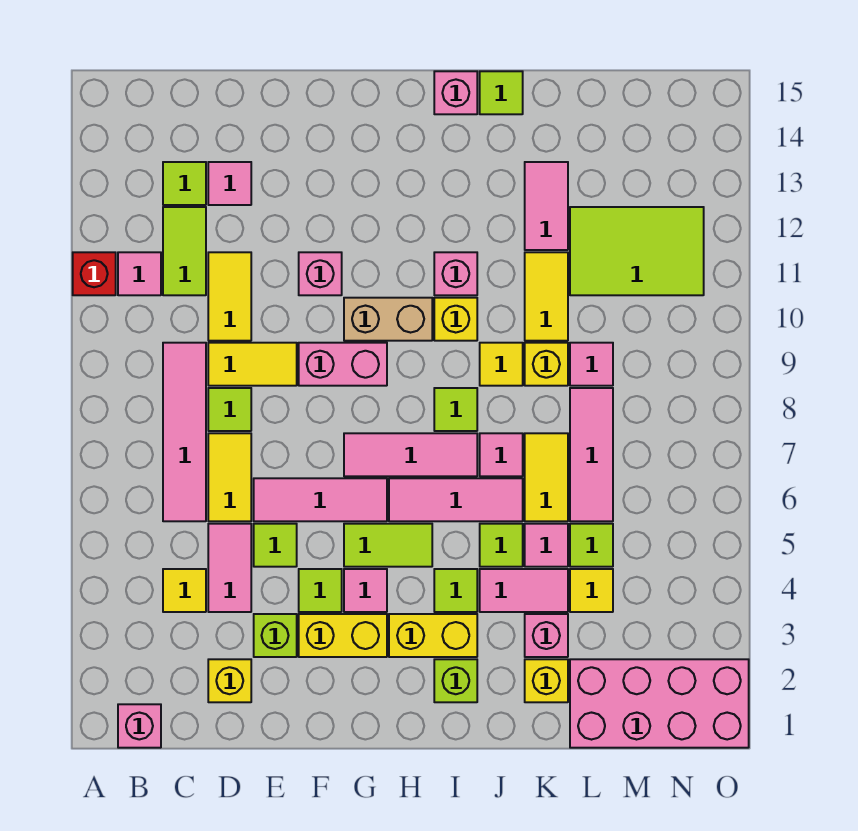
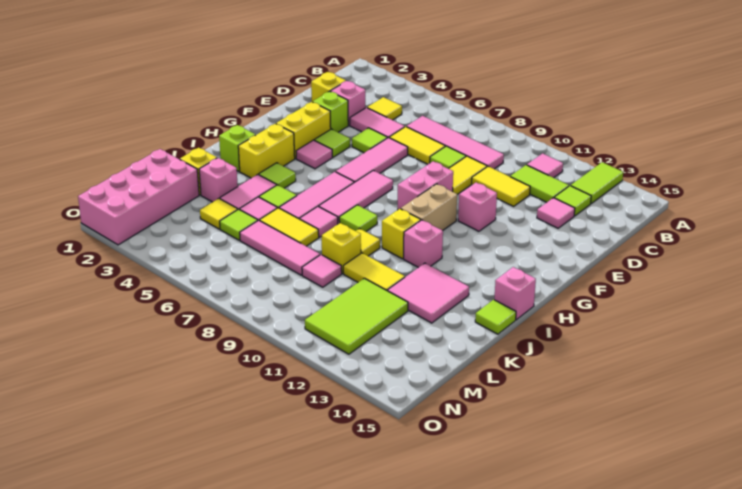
red brick A11 level 1 -> none
pink brick B1 level 1 -> pink brick D3 level 1
lime tile G5:H5 level 1 -> lime tile A13:B13 level 1
pink tile K12:K13 level 1 -> pink tile J12:K13 level 1

